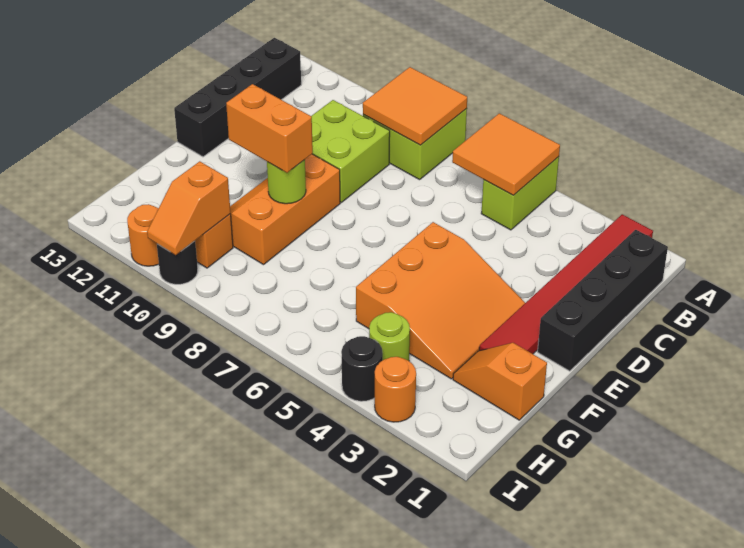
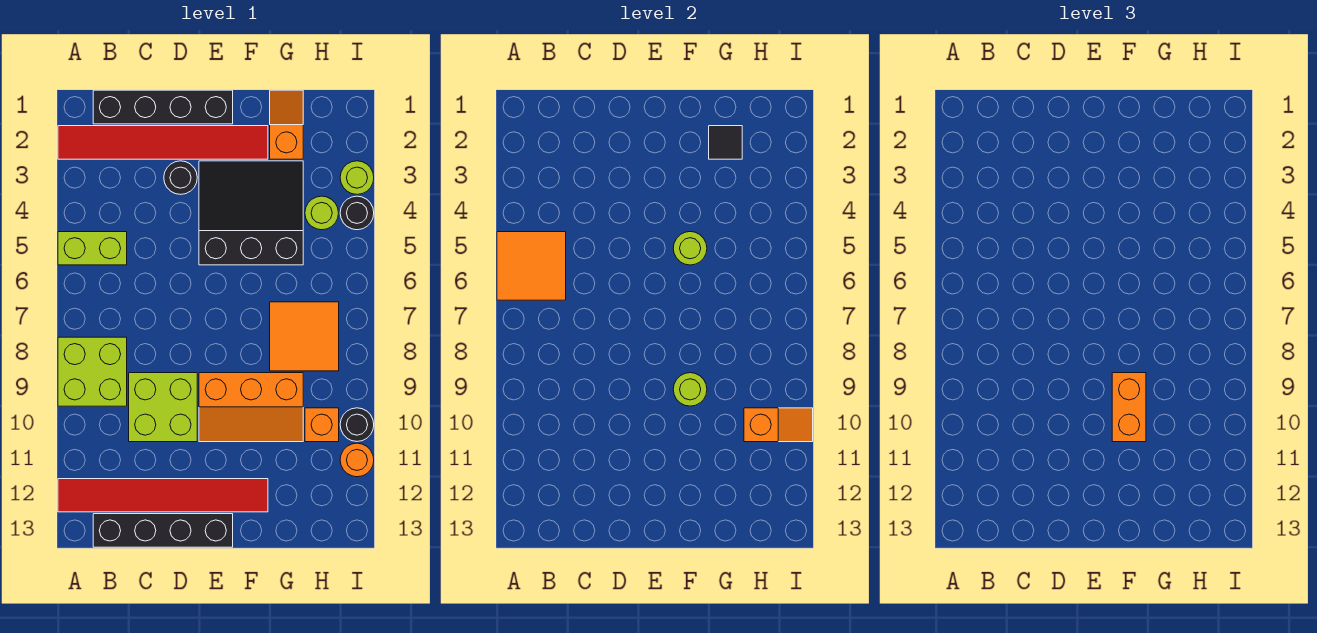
orange tile A8:B9 level 2 -> orange tile G7:H8 level 1
none -> red tile A12:F12 level 1
none -> black round brick D3 level 1
orange slope E3:G5 level 1 top 5 -> black slope E3:G5 level 1 top 5
none -> lime round brick F5 level 2
orange slope G1:G2 level 1 top 1 -> orange slope G1:G2 level 1 top 2
none -> black tile G2 level 2
orange round brick I3 level 1 -> lime round brick I3 level 1

